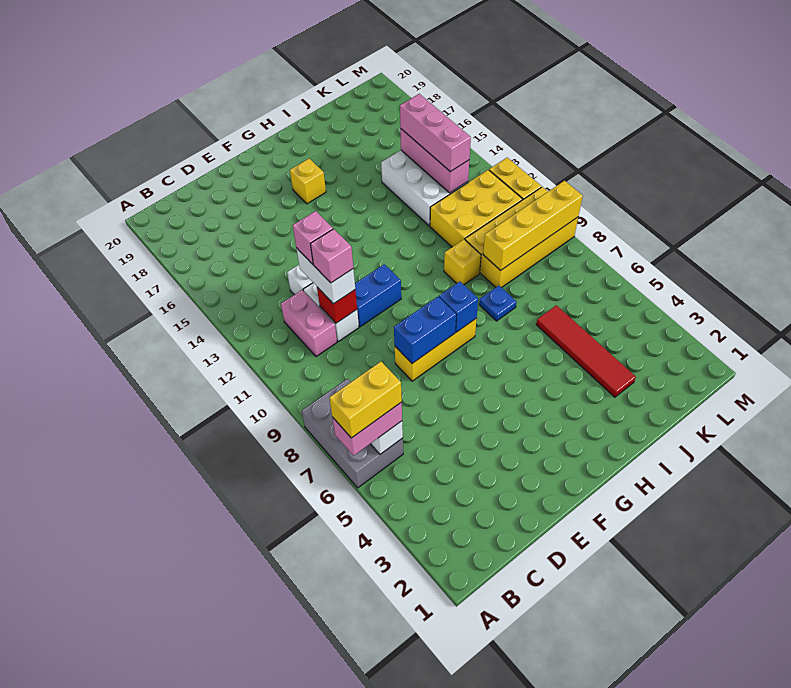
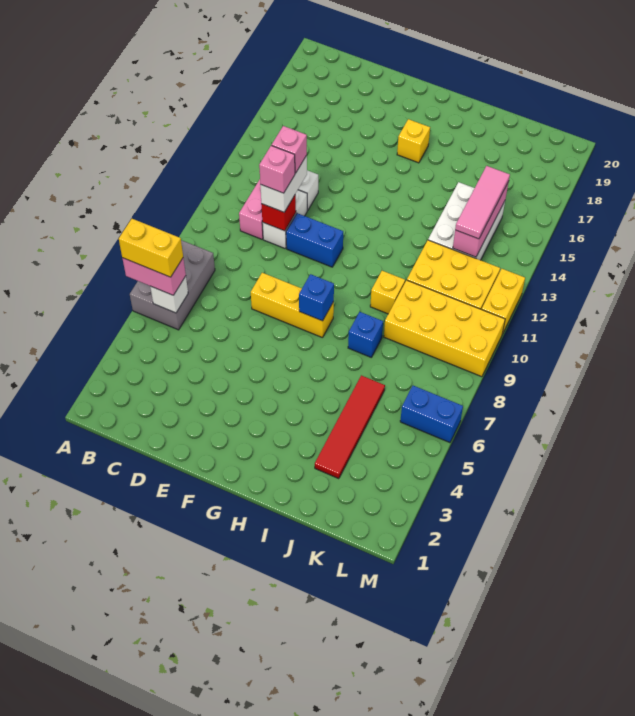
blue brick E8:F8 level 2 -> blue brick L6:M6 level 1
blue plate I8 level 1 -> blue brick I8 level 1
yellow brick J9:M9 level 2 -> none
pink brick K13:K15 level 3 -> pink tile K13:K15 level 3

